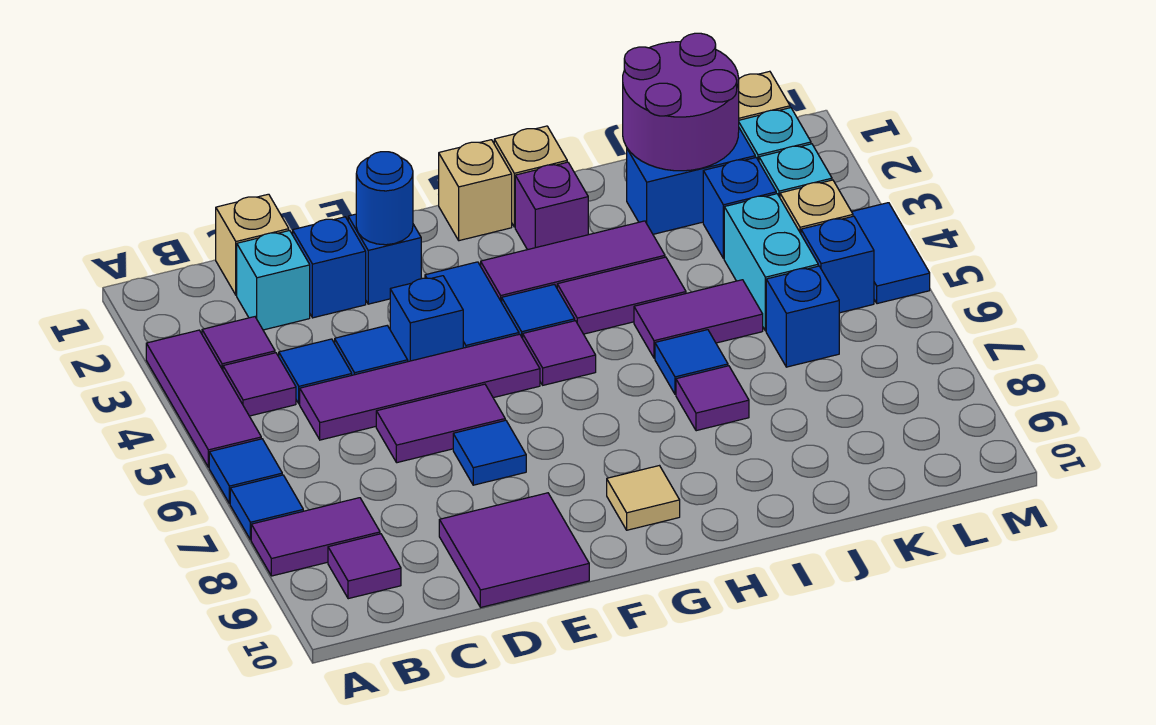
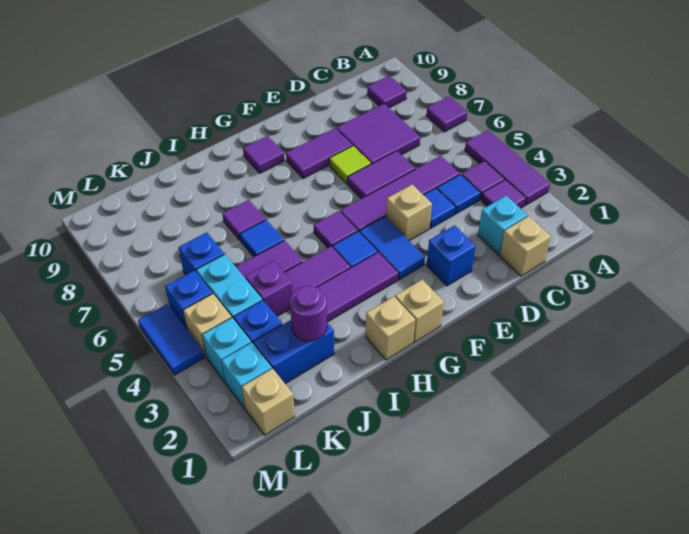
blue tile A6 level 1 -> none
blue tile A7 level 1 -> purple tile A7 level 1
purple tile A8:B8 level 1 -> purple tile E8:F8 level 1
blue brick D2 level 1 -> none
purple tile D9:E10 level 1 -> purple tile C7:D8 level 1
blue round brick E2 level 2 -> none
blue brick E4 level 1 -> tan brick E4 level 1
blue tile E7 level 1 -> lime tile E7 level 1
tan tile G9 level 1 -> purple tile G9 level 1
purple brick H2 level 1 -> purple brick J4 level 1
purple round brick J1:K2 level 2 -> purple round brick J2 level 2

